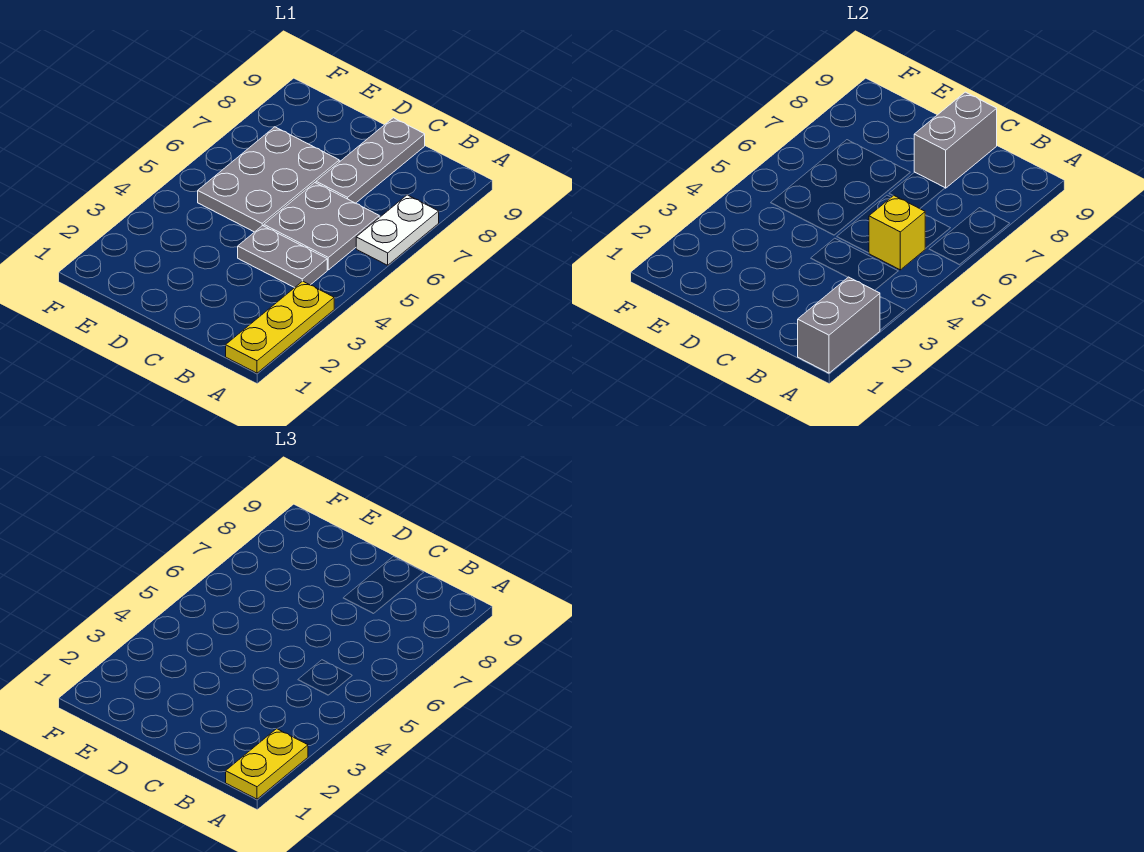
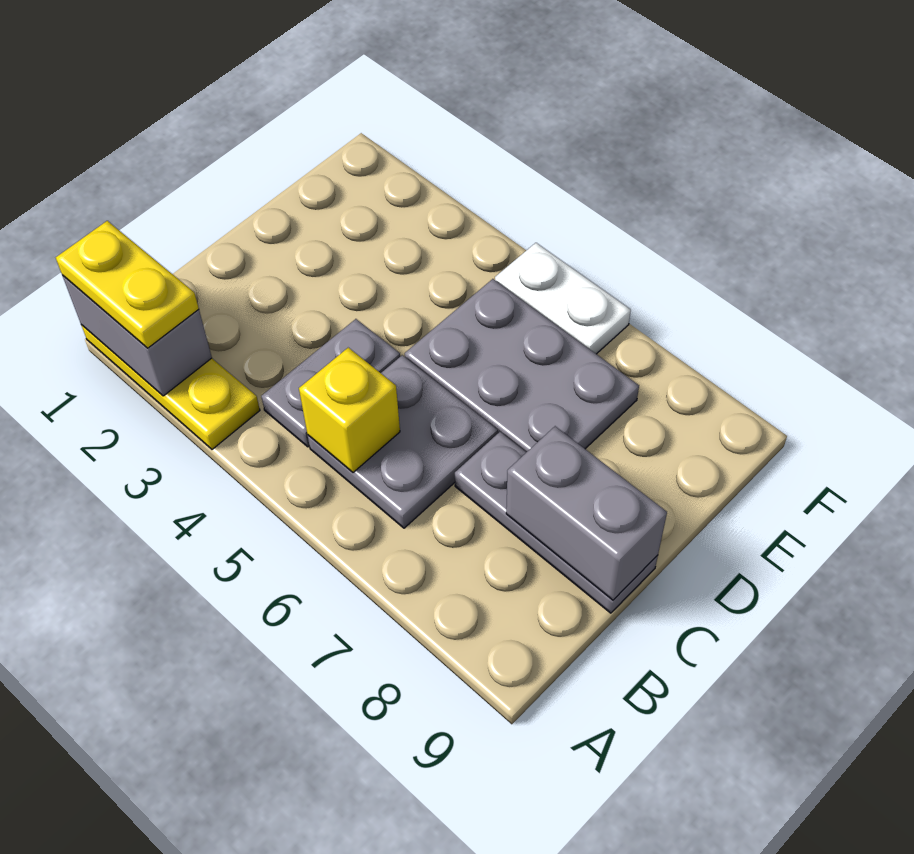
white plate A6:A7 level 1 -> white plate F5:F6 level 1

